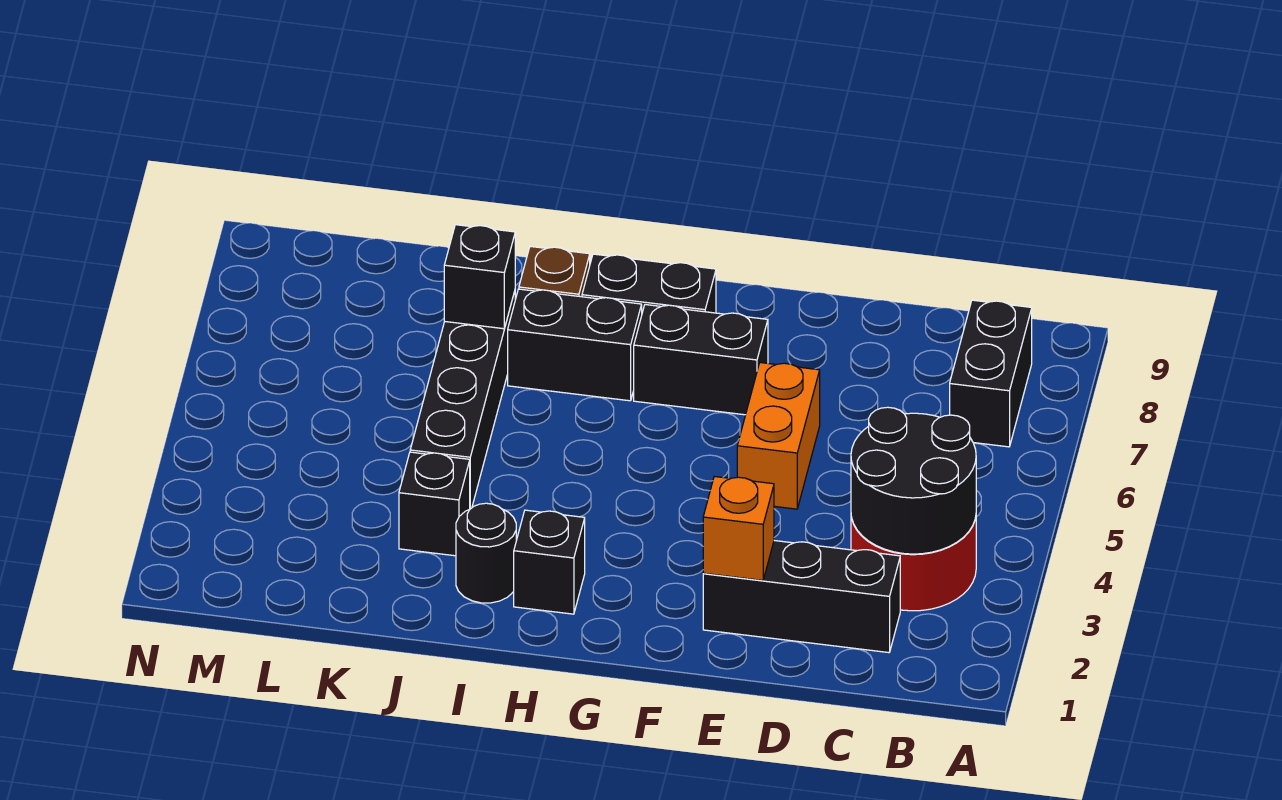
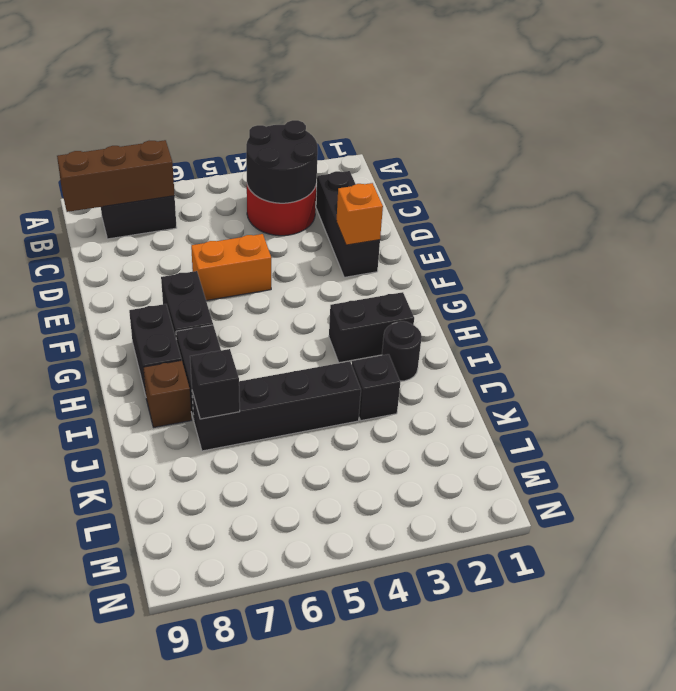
none -> brown brick B7:B9 level 2
black brick H2 level 1 -> black brick H2:H3 level 1

